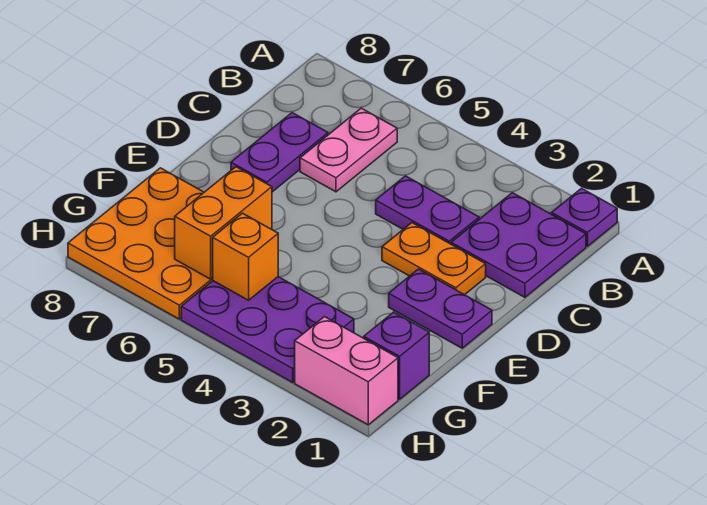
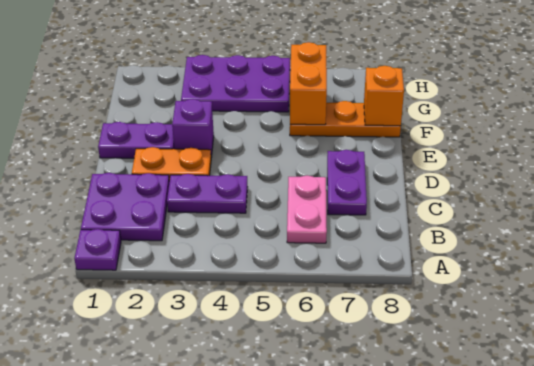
orange plate F6:H8 level 1 -> orange plate F6:F8 level 1
purple brick G1 level 1 -> purple brick E3 level 1
orange brick G5 level 2 -> orange brick F8 level 2
pink brick H1:H2 level 1 -> none

